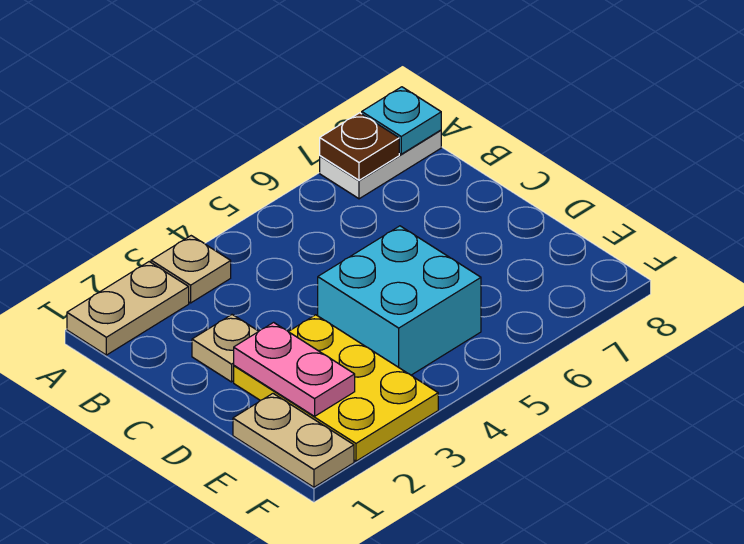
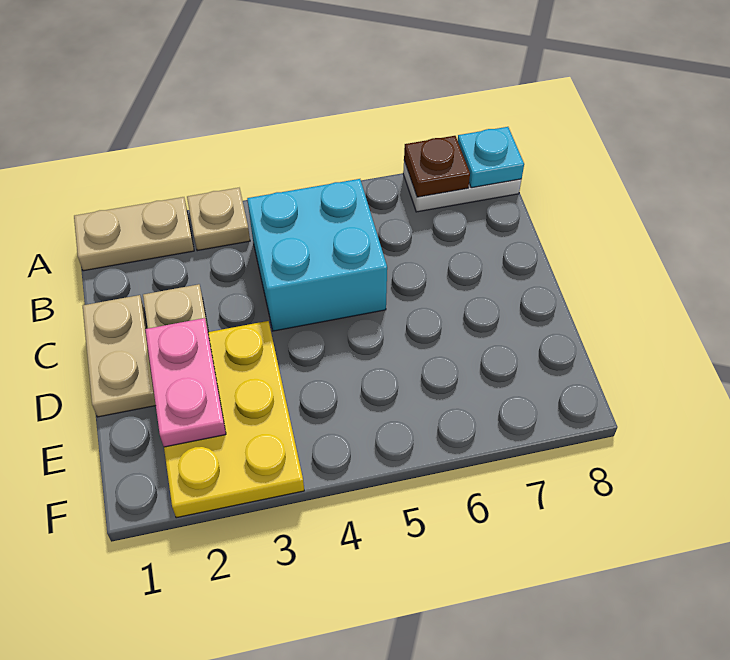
cyan brick D4:E5 level 1 -> cyan brick B4:C5 level 1
tan plate E1:F1 level 1 -> tan plate C1:D1 level 1

